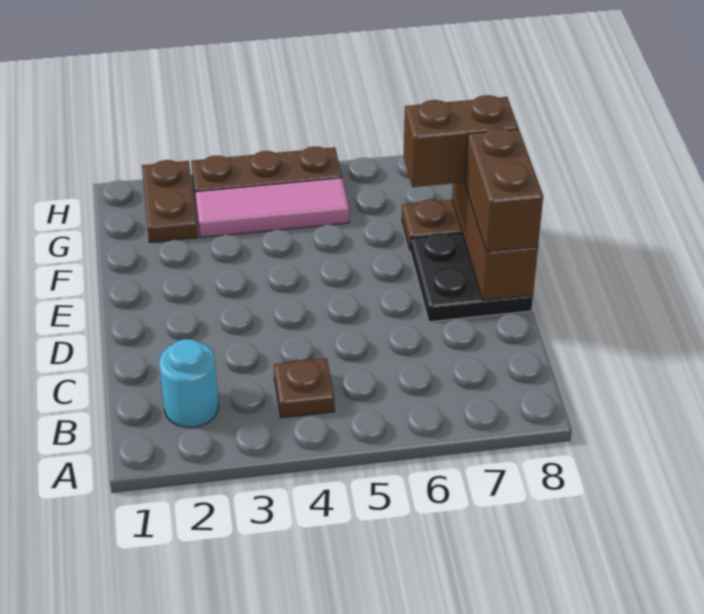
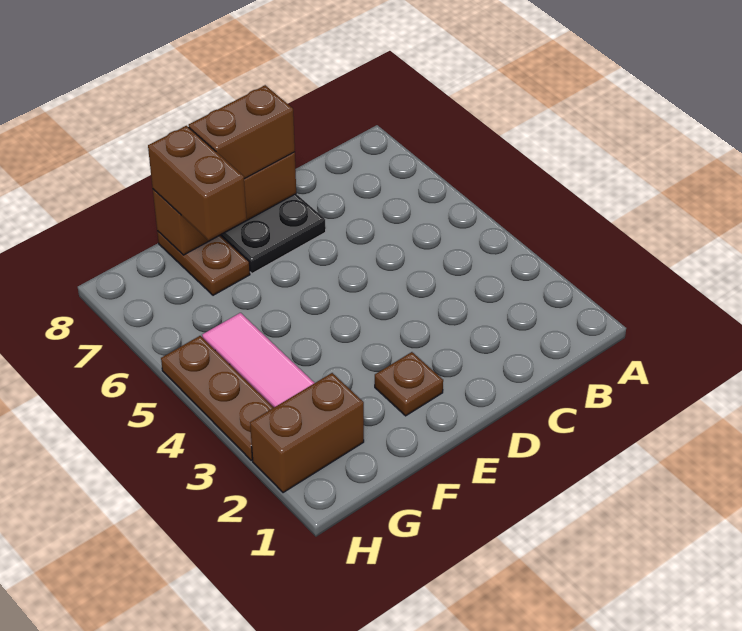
cyan round brick B2 level 1 -> none
brown plate B4 level 1 -> brown plate E2 level 1
brown plate G2:H2 level 1 -> brown brick G2:H2 level 1

